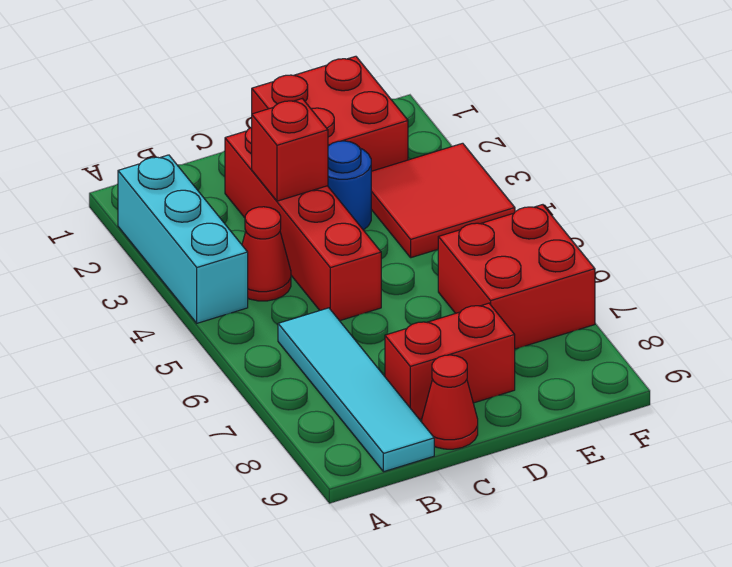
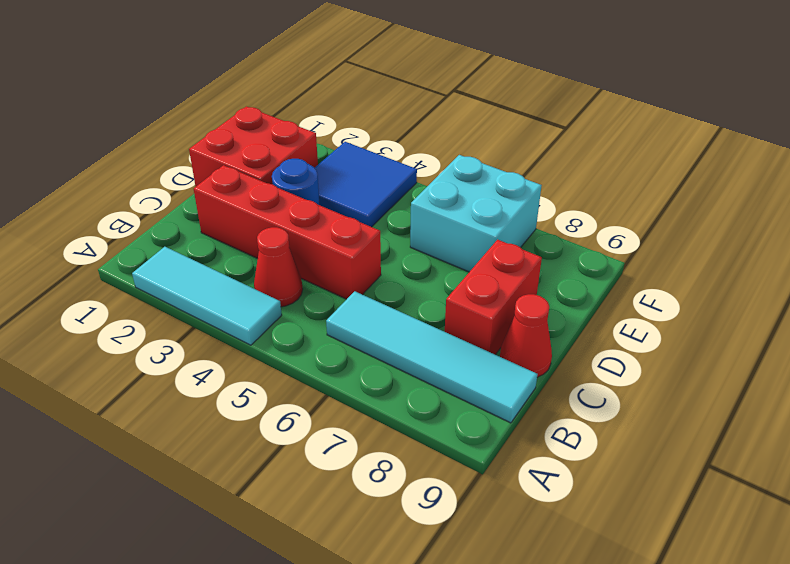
cyan brick A2:A4 level 1 -> cyan tile A2:A4 level 1
red brick C3 level 2 -> none
red tile E3:F4 level 1 -> blue tile E3:F4 level 1
red brick E6:F7 level 1 -> cyan brick E6:F7 level 1

